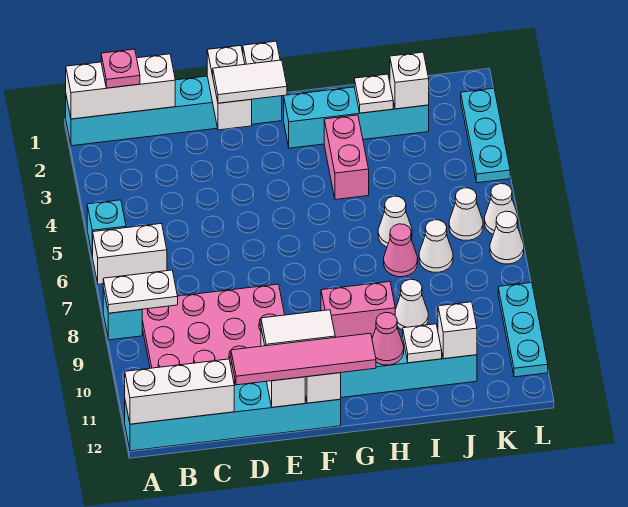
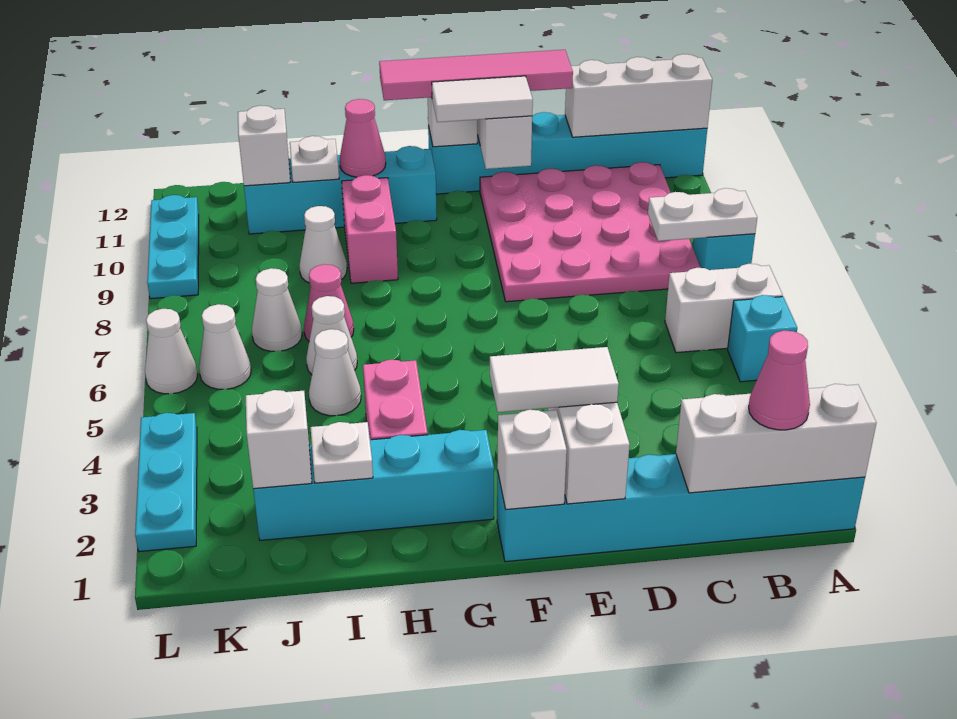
pink plate B1 level 3 -> pink cone B1 level 3
pink brick G9:H9 level 1 -> pink brick H9:H10 level 1
white cone L7 level 1 -> white cone I5 level 1

